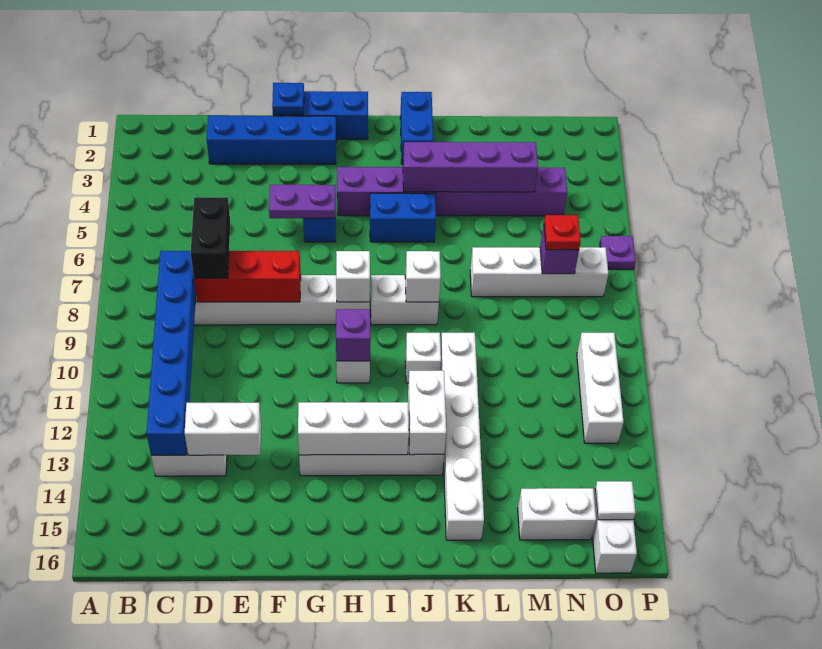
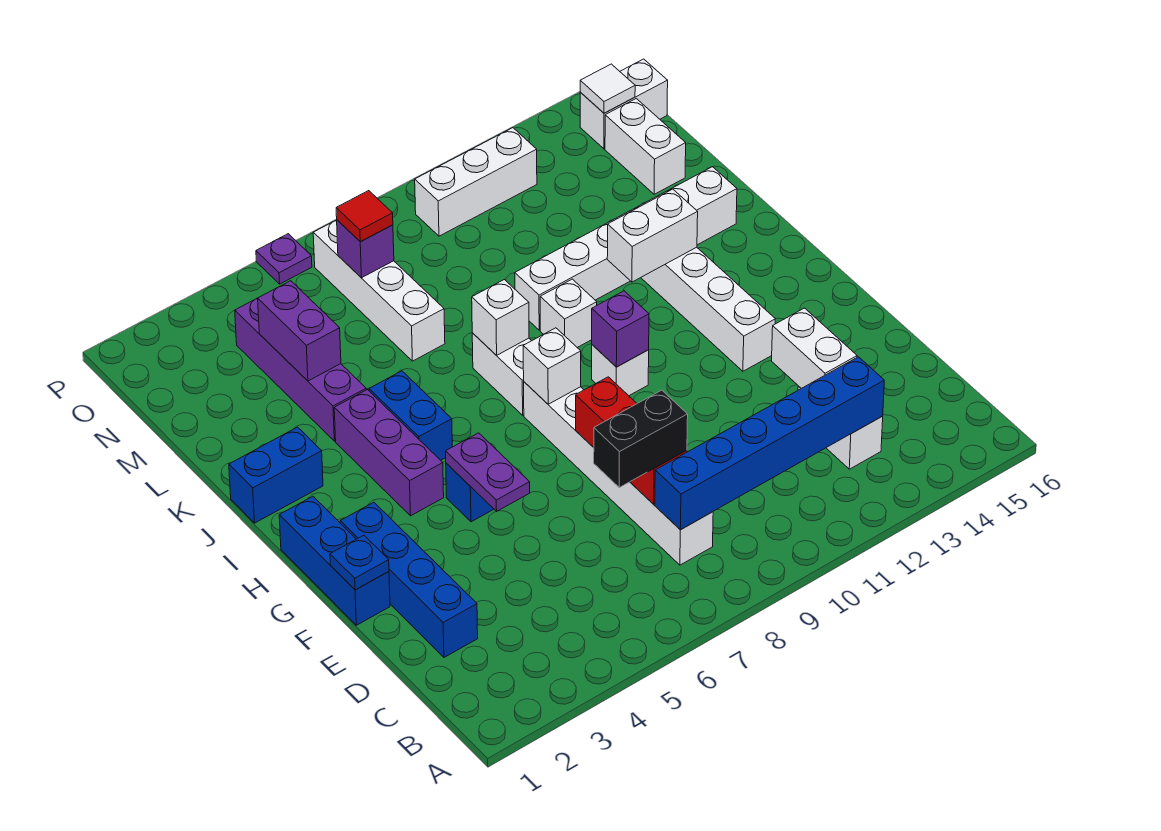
white brick G13:I13 level 2 -> none
purple brick J4:M4 level 2 -> purple brick L4:M4 level 2
red plate N7 level 3 -> red tile N7 level 3

